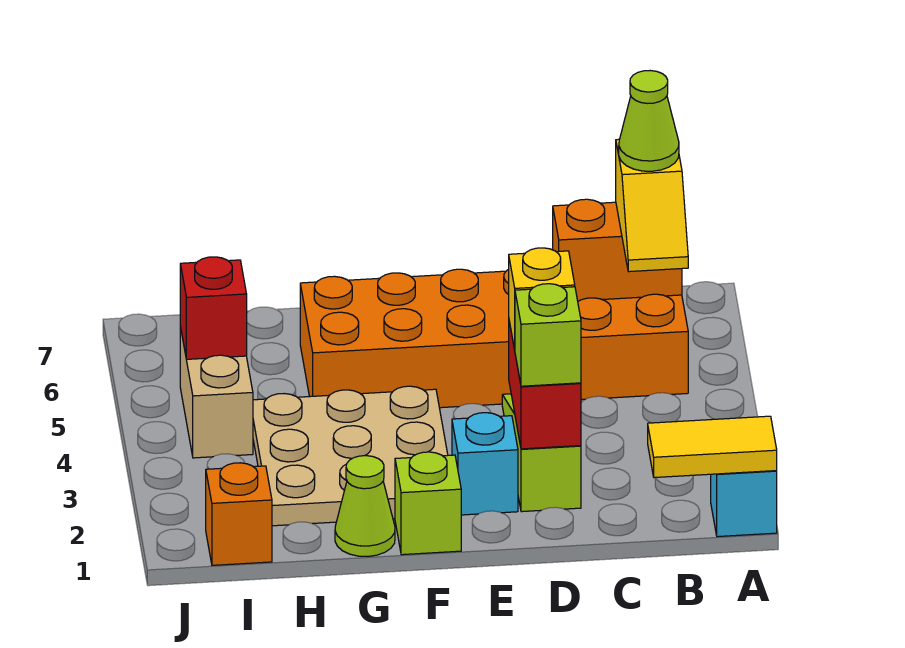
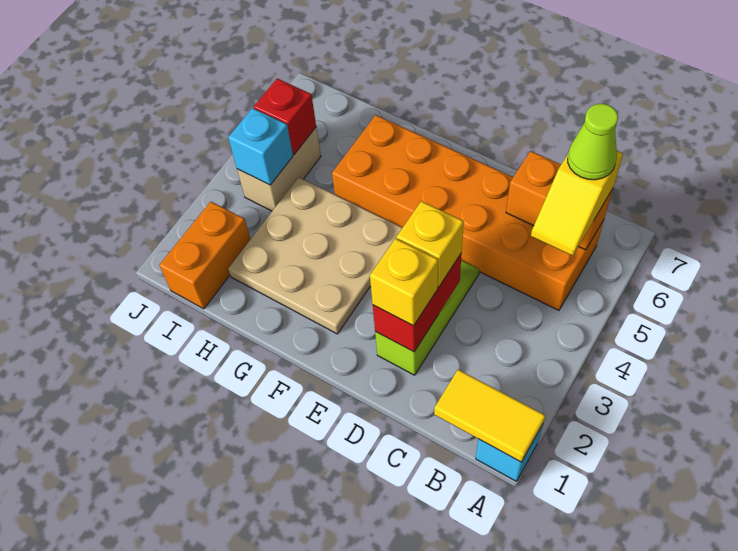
lime brick D2 level 3 -> yellow brick D2 level 3
cyan brick E2 level 1 -> cyan brick I4 level 2
lime brick F1 level 1 -> none
lime cone G1 level 1 -> none
orange brick I1 level 1 -> orange brick I1:I2 level 1

